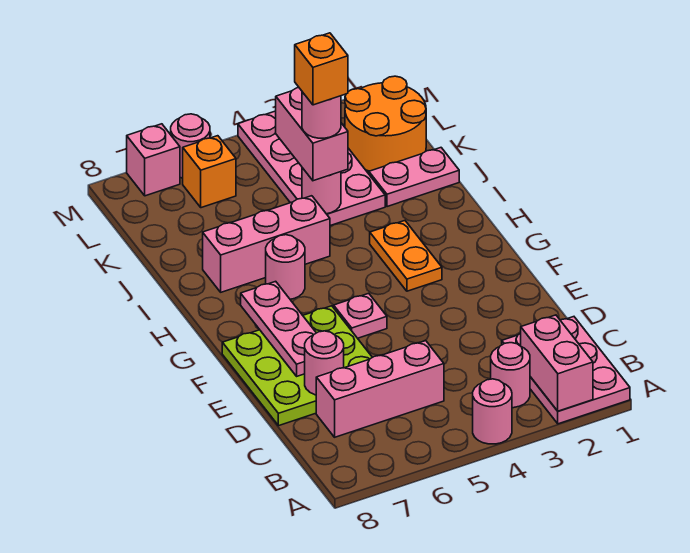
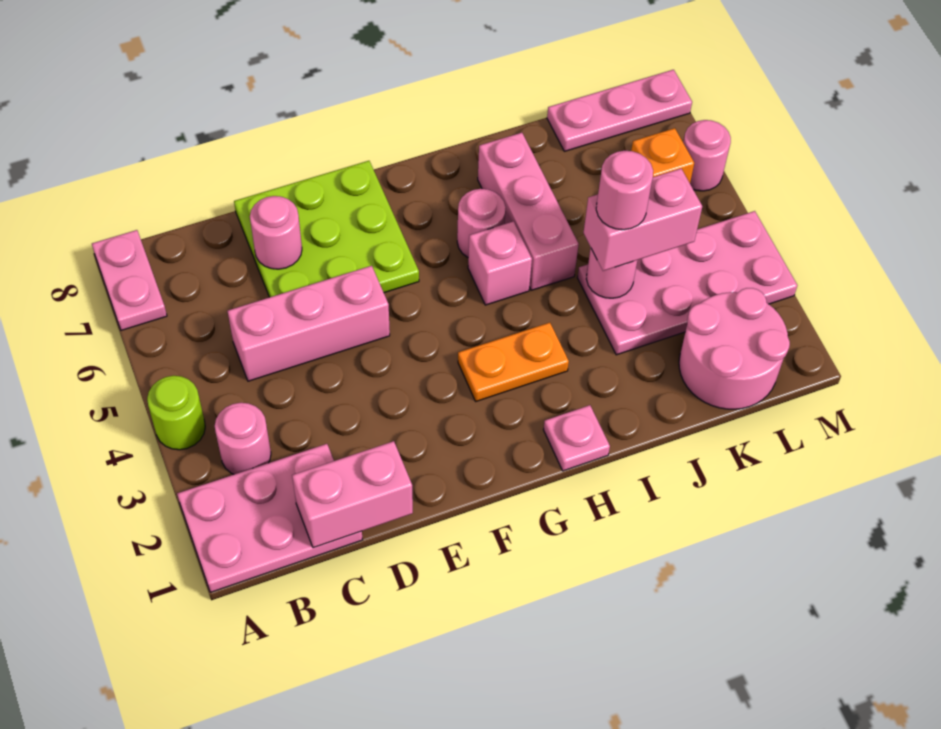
pink brick A2:B2 level 2 -> pink brick C1:D1 level 2
pink round brick A4 level 1 -> lime round brick A4 level 1
pink brick C5:C7 level 1 -> pink brick C5:E5 level 1
pink plate E7:G7 level 2 -> pink plate K8:M8 level 1
pink plate F5 level 1 -> pink plate H1 level 1
pink plate J1:J2 level 1 -> pink plate A7:A8 level 1
orange brick J4 level 5 -> none
orange round brick K1:L2 level 1 -> pink round brick K1:L2 level 1
pink brick M7 level 1 -> pink brick H5 level 1

